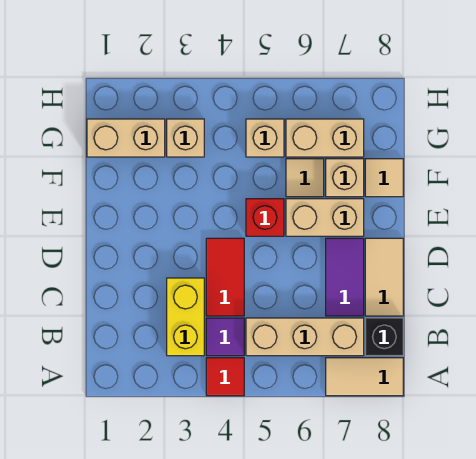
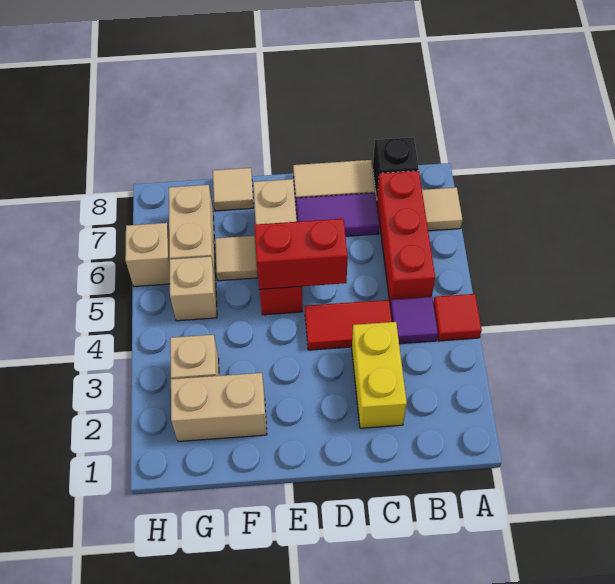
tan tile A7:A8 level 1 -> tan tile A7 level 1
yellow brick B3:C3 level 1 -> yellow brick C2:C3 level 1
tan brick B5:B7 level 1 -> red brick B5:B7 level 1
none -> red brick D5:E5 level 2
tan brick F7 level 1 -> tan brick H6 level 1
tan brick G1:G2 level 1 -> tan brick F2:G2 level 1

